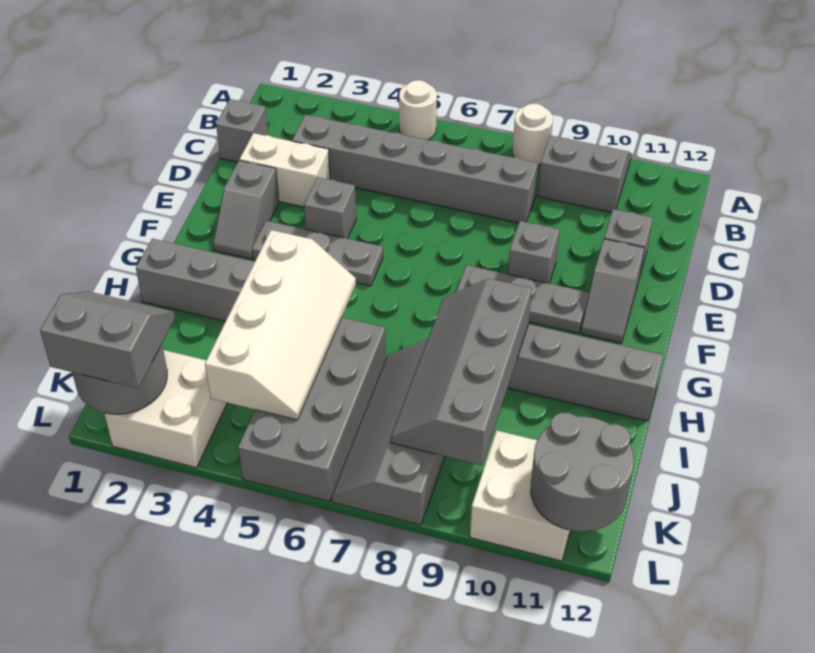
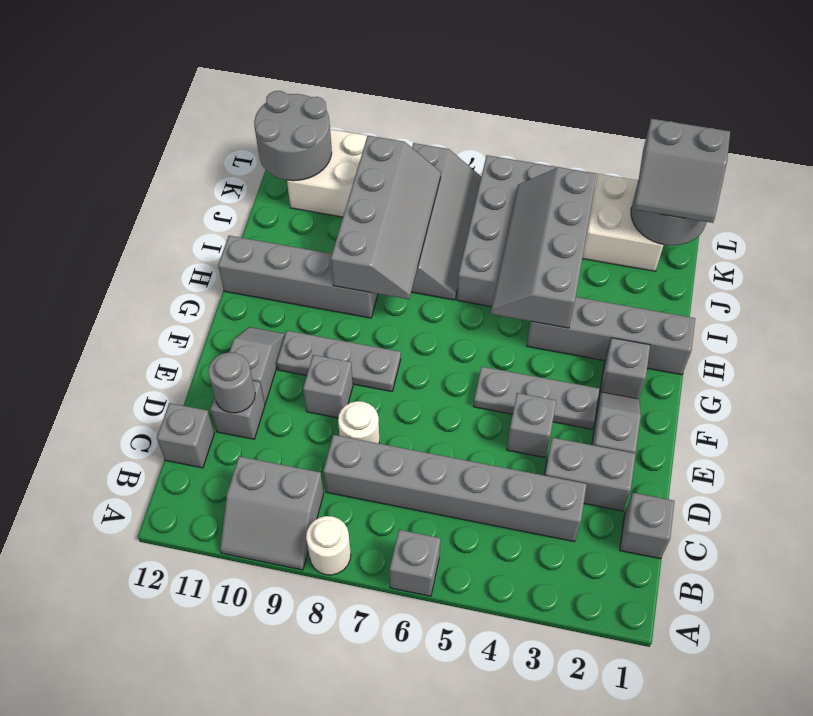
white round brick A5 level 1 -> white round brick D8 level 1
none -> grey brick A6 level 1
none -> grey brick C12 level 1
white brick D2:D3 level 1 -> grey brick D2:D3 level 1
none -> grey round brick D11 level 2
none -> grey brick G2 level 1
white slope H4:K5 level 2 top 4 -> grey slope H4:K5 level 2 top 4

